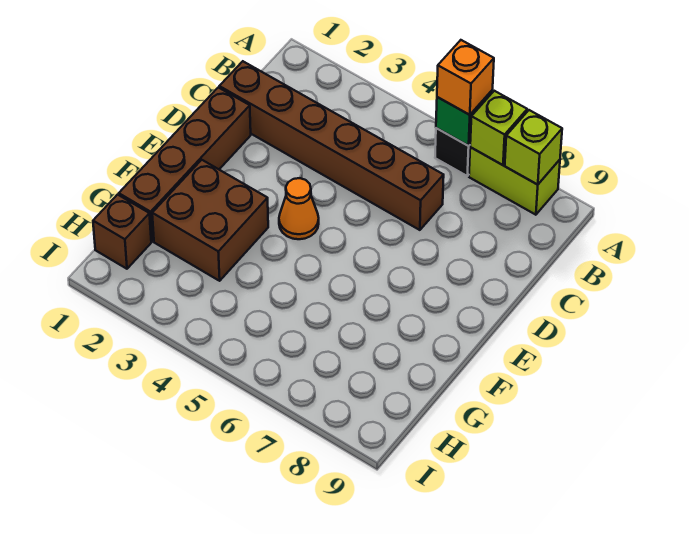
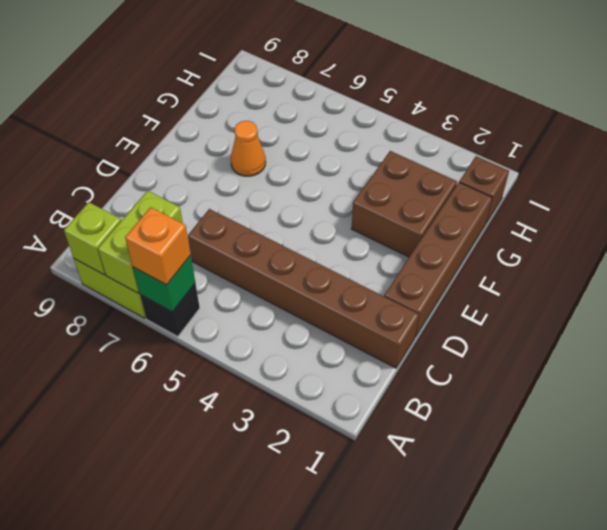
lime brick A7 level 2 -> lime brick A7:B7 level 2
orange cone E4 level 1 -> orange cone F7 level 1

